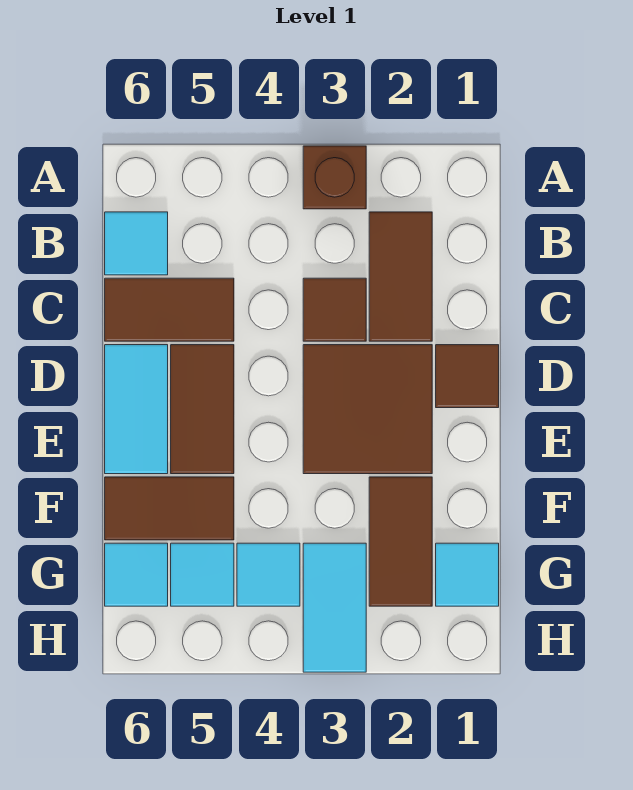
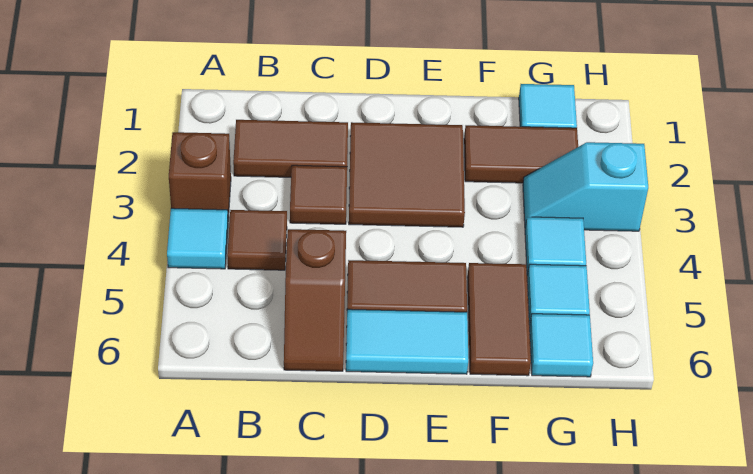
cyan tile B6 level 1 -> cyan tile A4 level 1
brown tile C5:C6 level 1 -> brown slope C5:C6 level 1 top 5
brown tile D1 level 1 -> brown tile B4 level 1
cyan tile G3:H3 level 1 -> cyan slope G3:H3 level 1 top H

